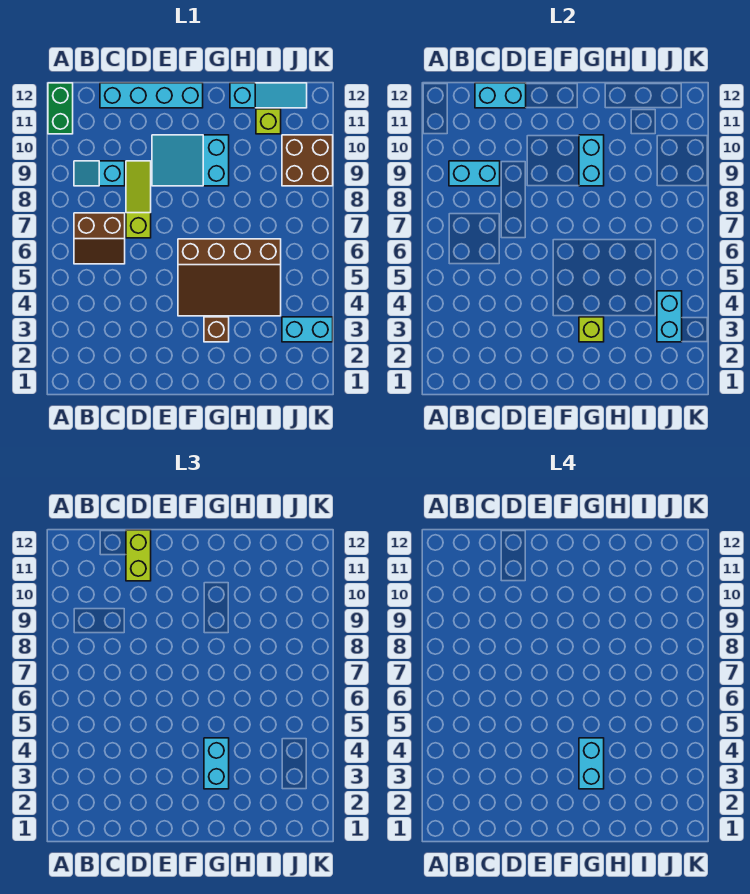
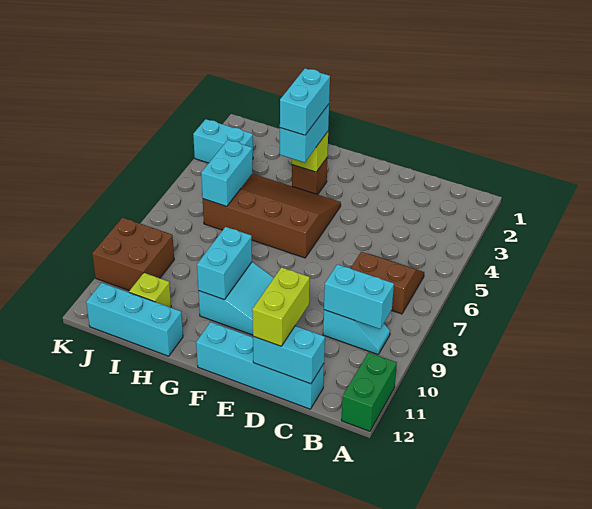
lime slope D7:D9 level 1 top 7 -> none
cyan slope H12:J12 level 1 top H -> cyan brick H12:J12 level 1
cyan brick J3:J4 level 2 -> cyan brick I5:I6 level 2

